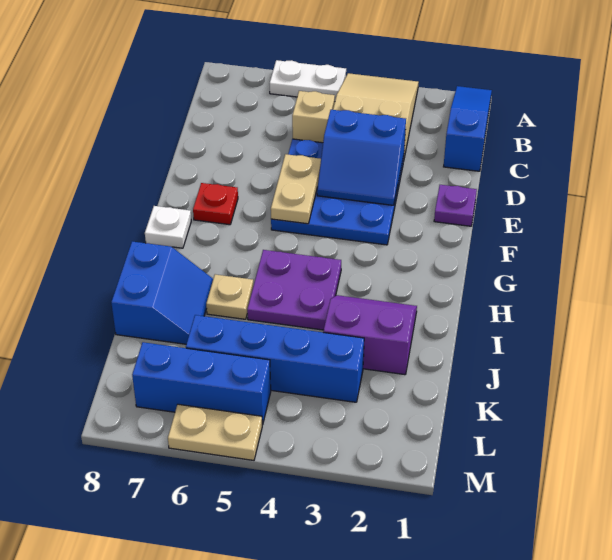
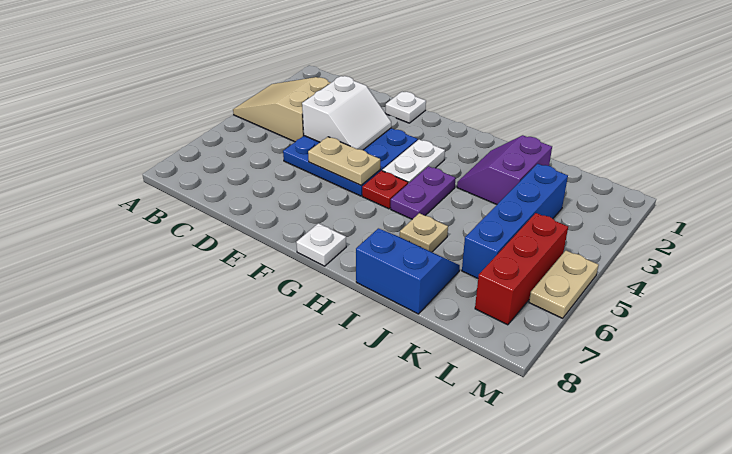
blue slope A1:C1 level 1 top C -> none
white plate A5:A6 level 1 -> white plate G3:G4 level 1
tan brick C5 level 1 -> none
blue slope D3:E4 level 2 top D -> white slope D3:E4 level 2 top D
purple plate E1 level 1 -> white plate E1 level 1
red plate F7 level 1 -> red plate G5 level 1
purple plate H4:I5 level 1 -> purple plate H4:H5 level 1
blue brick L5:L7 level 1 -> red brick L5:L7 level 1

